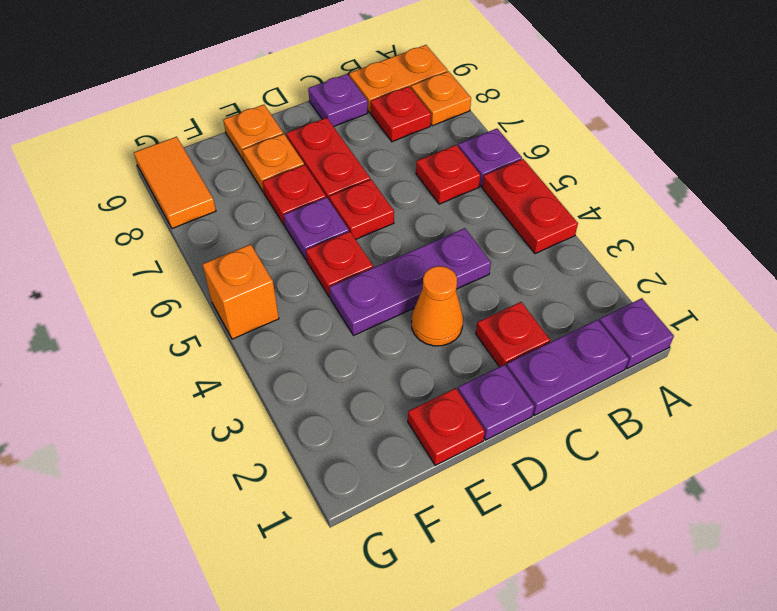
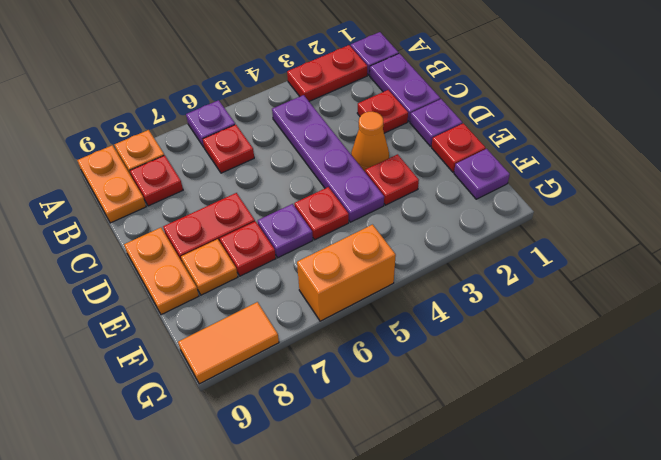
red plate A4:A5 level 1 -> red plate A2:A3 level 1
purple plate C4:E4 level 1 -> purple plate B4:E4 level 1
purple plate C9 level 1 -> purple plate F1 level 1
red plate D6 level 1 -> red plate E3 level 1
orange plate E9 level 1 -> orange plate D9:E9 level 1
orange brick G5 level 1 -> orange brick G5:G6 level 1

